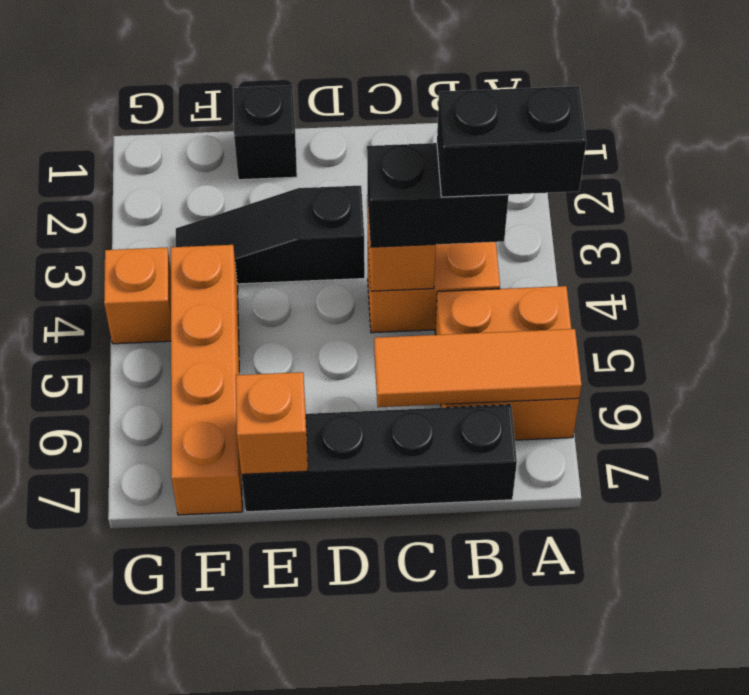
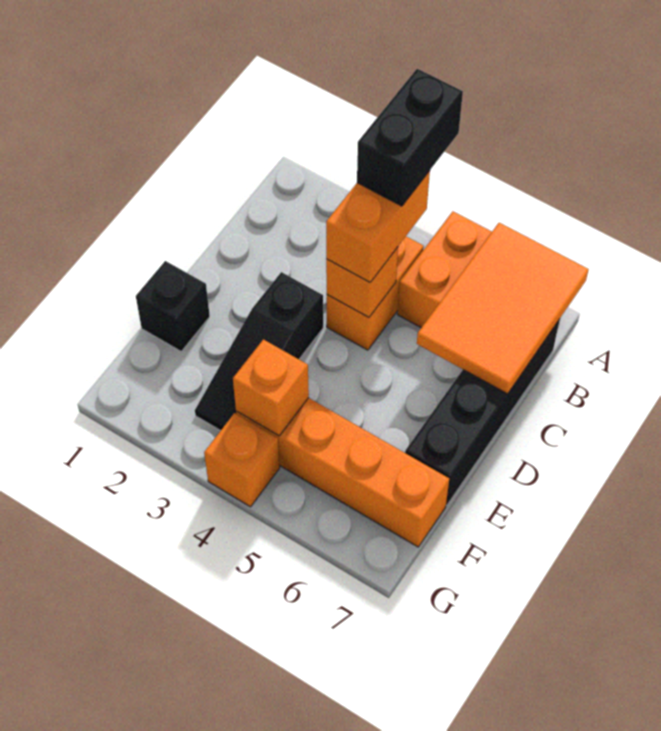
orange tile A6:C6 level 2 -> orange tile A6:C7 level 2
black brick B4:C4 level 3 -> orange brick B4:C4 level 3
orange brick E7 level 2 -> orange brick F4 level 2

